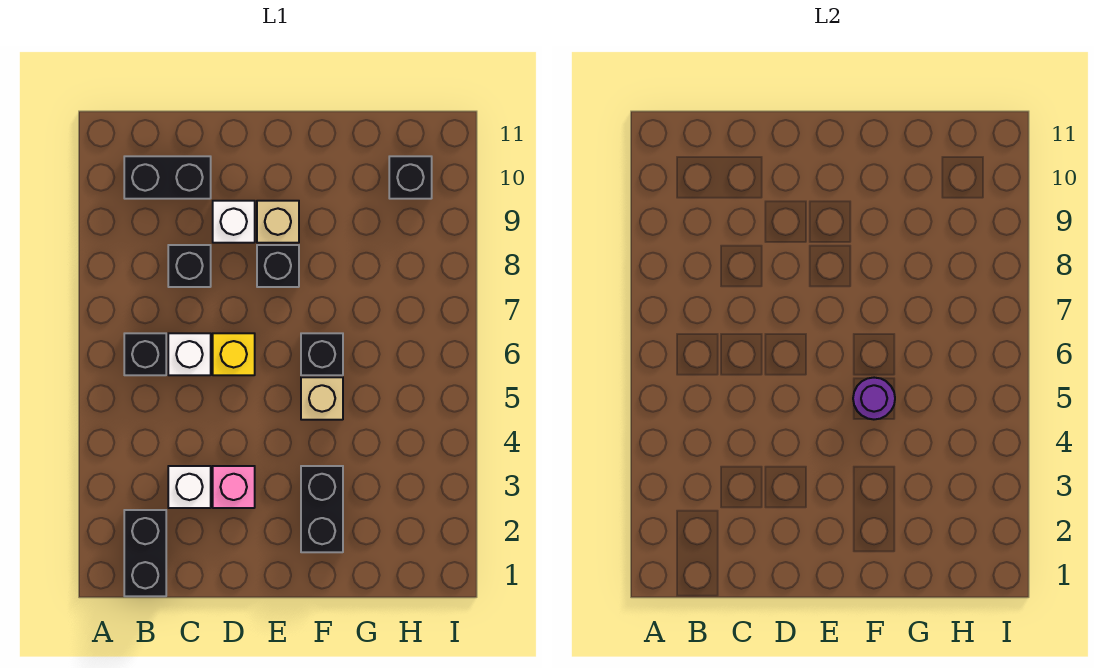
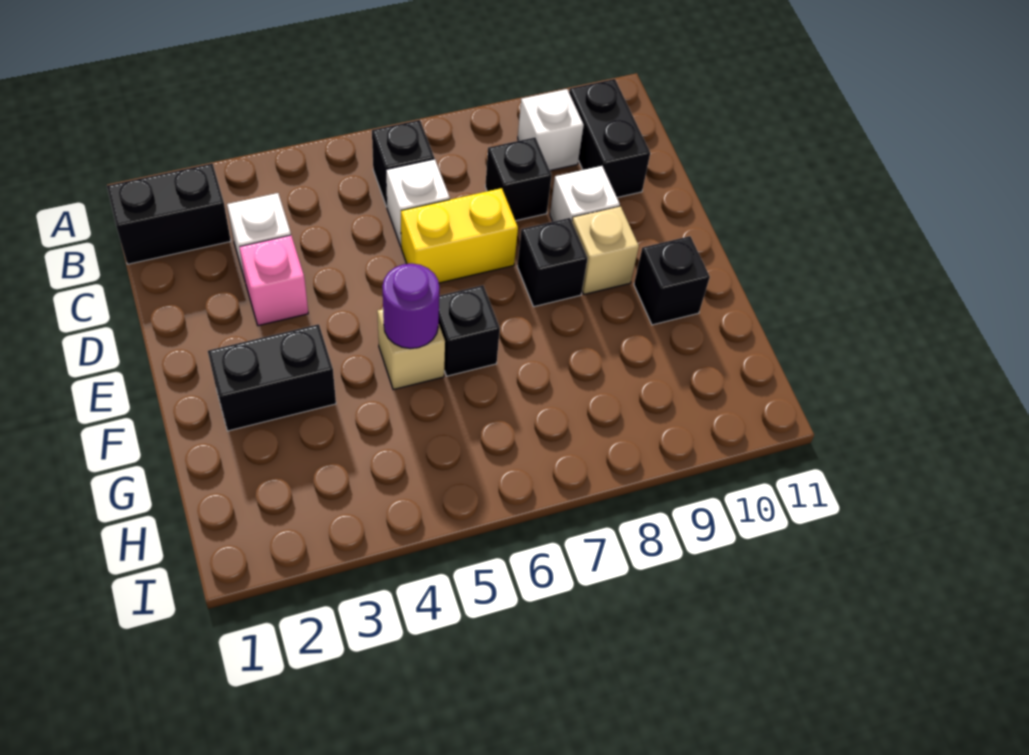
none -> white brick B9 level 1
yellow brick D6 level 1 -> yellow brick D6:D7 level 1
black brick H10 level 1 -> black brick F10 level 1

